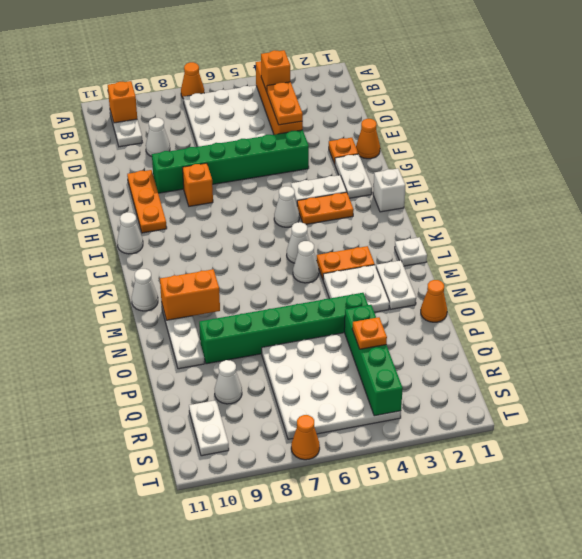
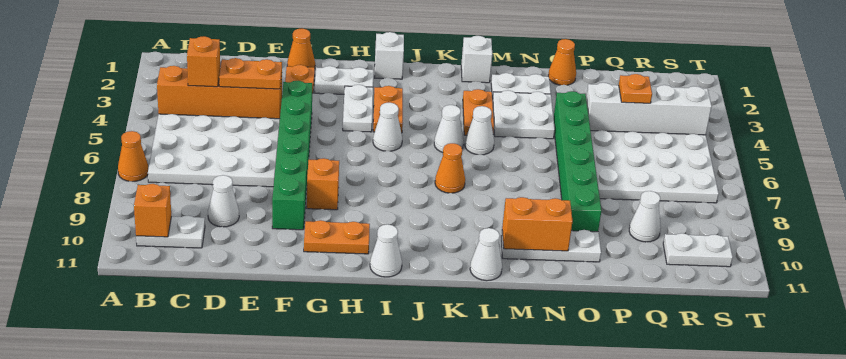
orange plate F10:H10 level 1 -> orange plate G10:H10 level 1
white plate L1 level 1 -> white brick L1 level 1
orange brick M9:M10 level 2 -> orange brick M10:N10 level 2
green brick P4:S4 level 2 -> white brick P4:S4 level 2
orange cone T7 level 1 -> orange cone K7 level 1

